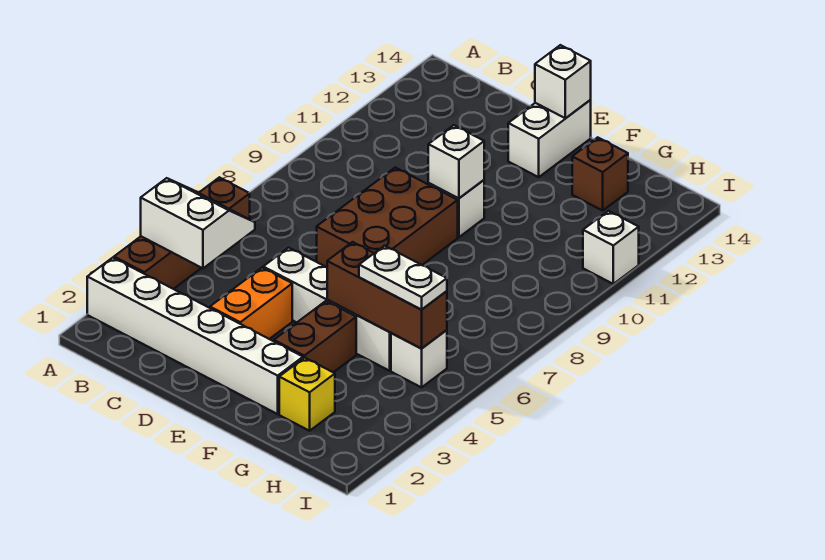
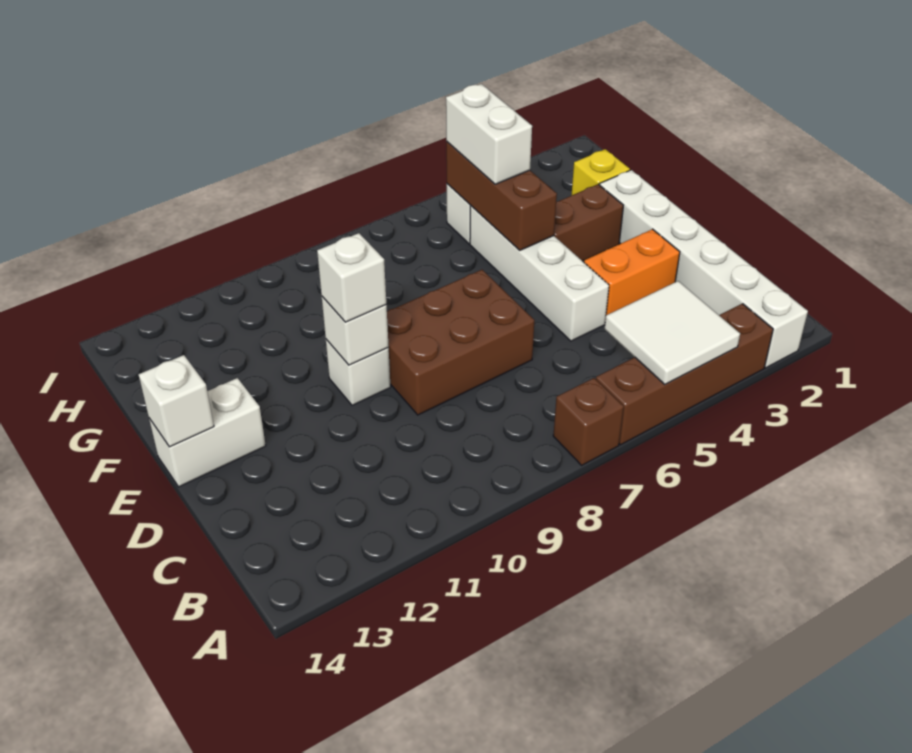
white slope A4:B5 level 2 top 4 -> white tile A4:B5 level 2
white plate G5:H5 level 3 -> white brick G5:H5 level 3
brown brick G13 level 1 -> brown brick A7 level 1
white brick I11 level 1 -> white brick E10 level 3

